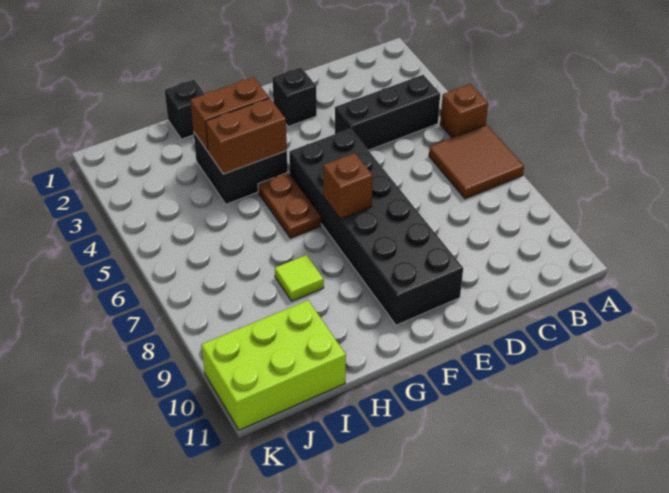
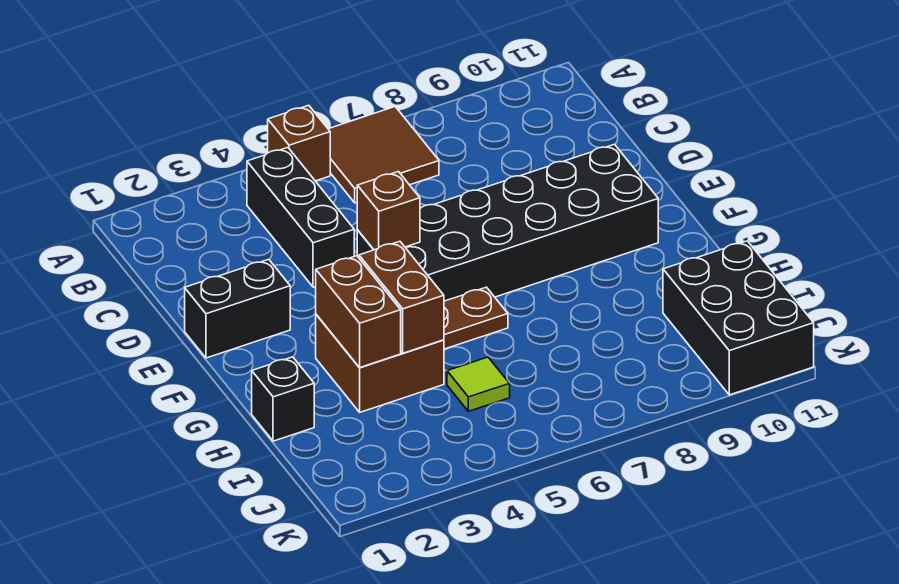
black brick E2 level 1 -> black brick E1:E2 level 1
brown brick F7 level 2 -> brown brick E5 level 2
black brick G3:H4 level 1 -> brown brick G3:H4 level 1
lime tile H8 level 1 -> lime tile I5 level 1
lime brick I10:K11 level 1 -> black brick I10:K11 level 1

